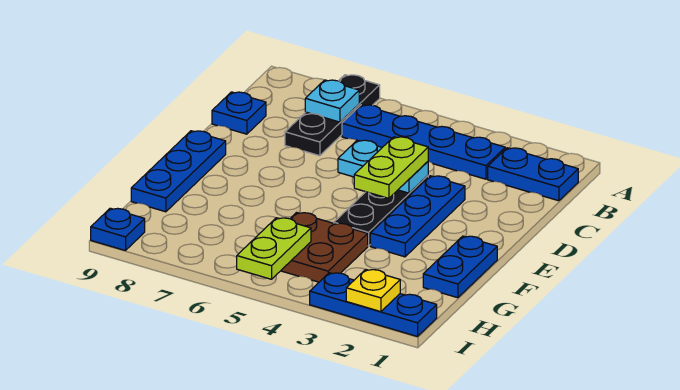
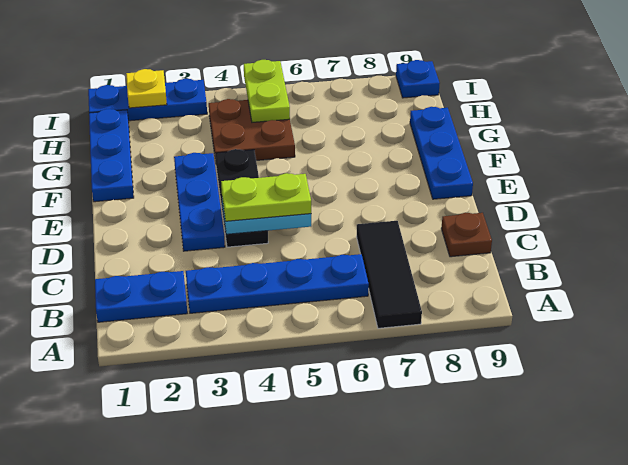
black plate A7:C7 level 1 -> black tile A7:C7 level 1
cyan plate B7 level 2 -> none
blue plate C9 level 1 -> brown plate C9 level 1
lime plate D4:E4 level 3 -> lime plate D4:D5 level 3
blue plate F1:G1 level 1 -> blue plate F1:H1 level 1

